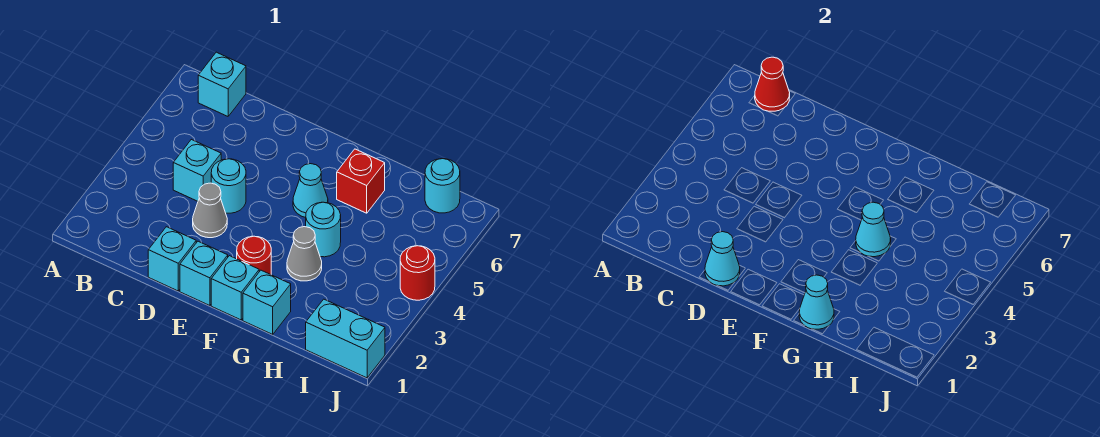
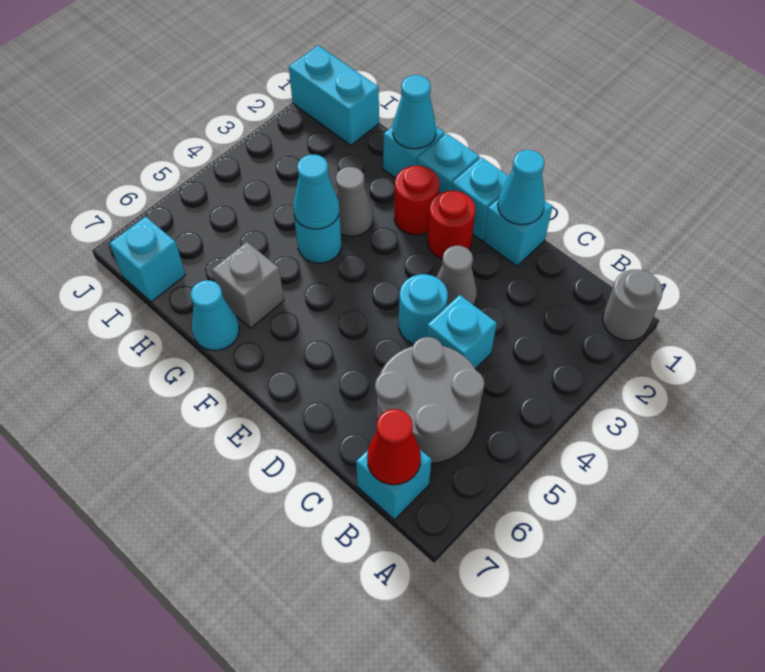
none -> grey round brick A1 level 1
none -> grey round brick B5:C6 level 1
cyan cone F5 level 1 -> cyan cone G7 level 1
red brick G6 level 1 -> grey brick G6 level 1
cyan round brick I7 level 1 -> cyan brick I7 level 1
red round brick J4 level 1 -> red round brick E2 level 1

